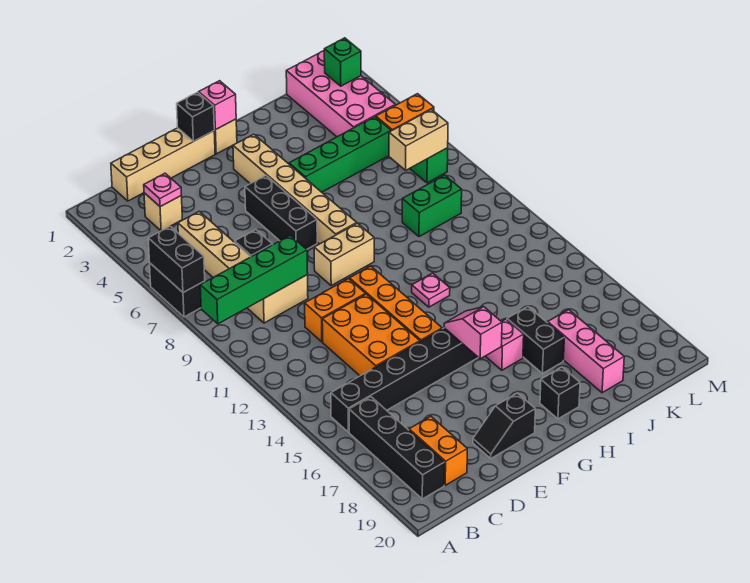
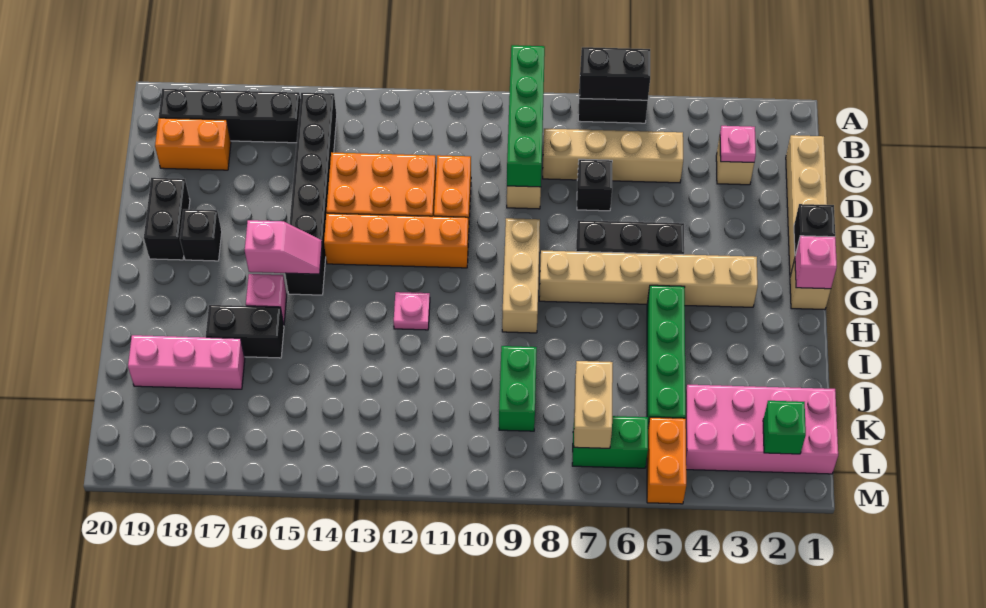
black slope E19:F19 level 1 top F -> black brick E19:F19 level 1
tan brick F9:G9 level 1 -> tan brick F9:H9 level 1
black brick H19 level 1 -> black brick F18 level 1

